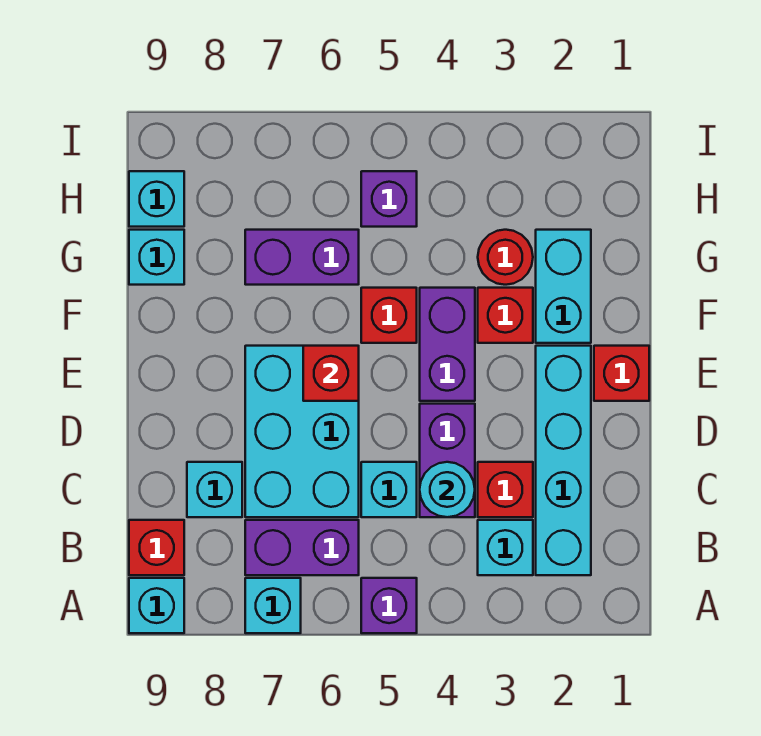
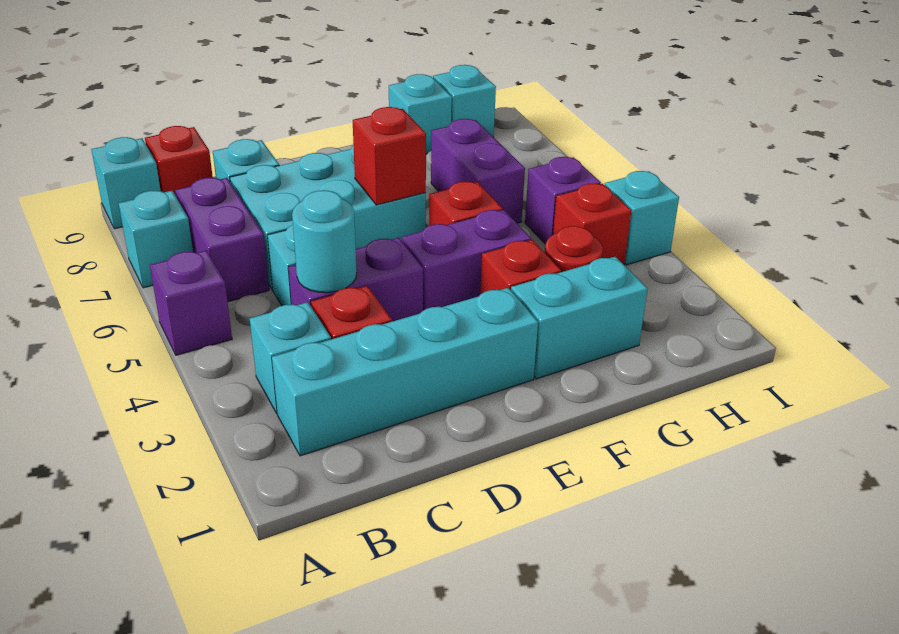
red brick E1 level 1 -> red brick H4 level 1
none -> cyan brick I4 level 1

